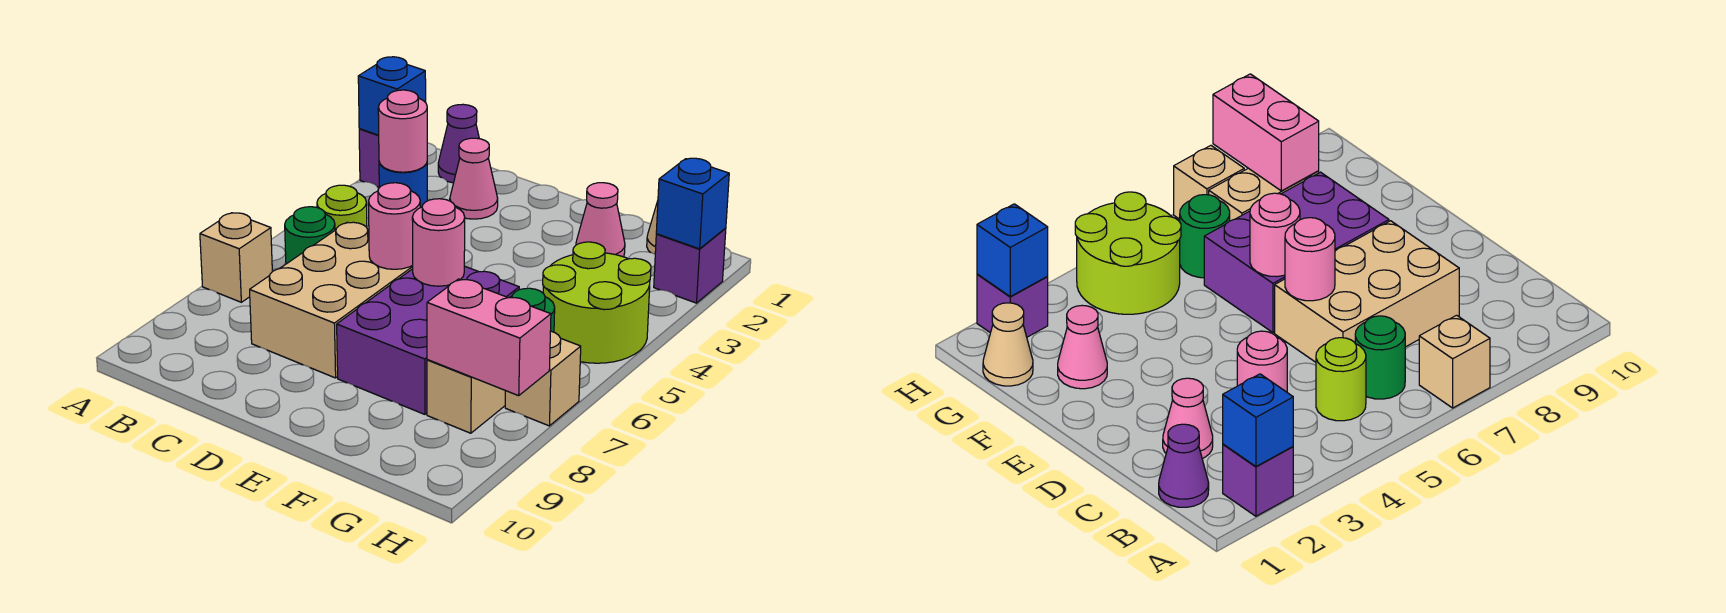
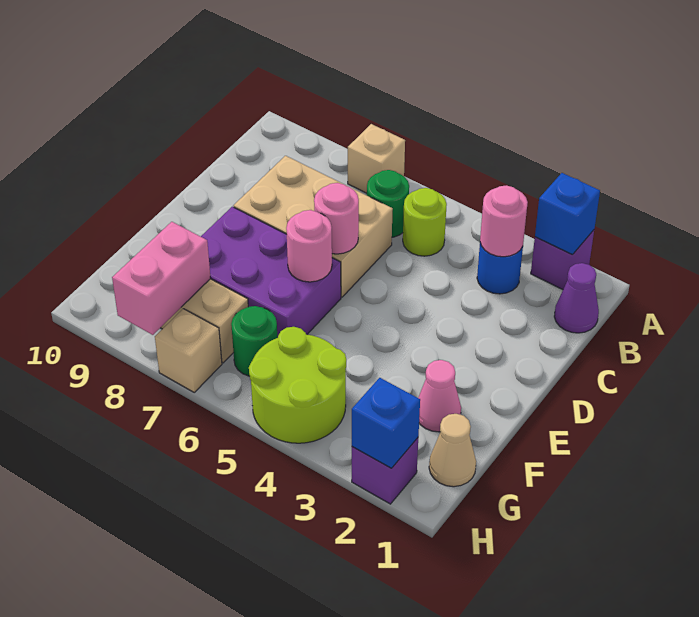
pink cone C2 level 1 -> none

